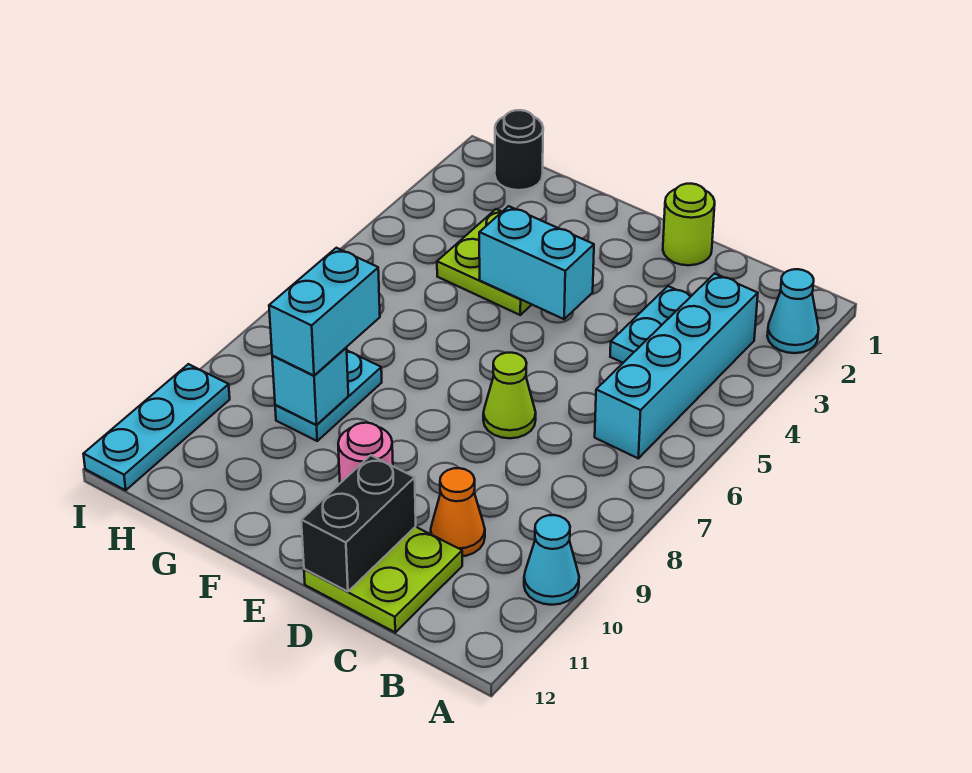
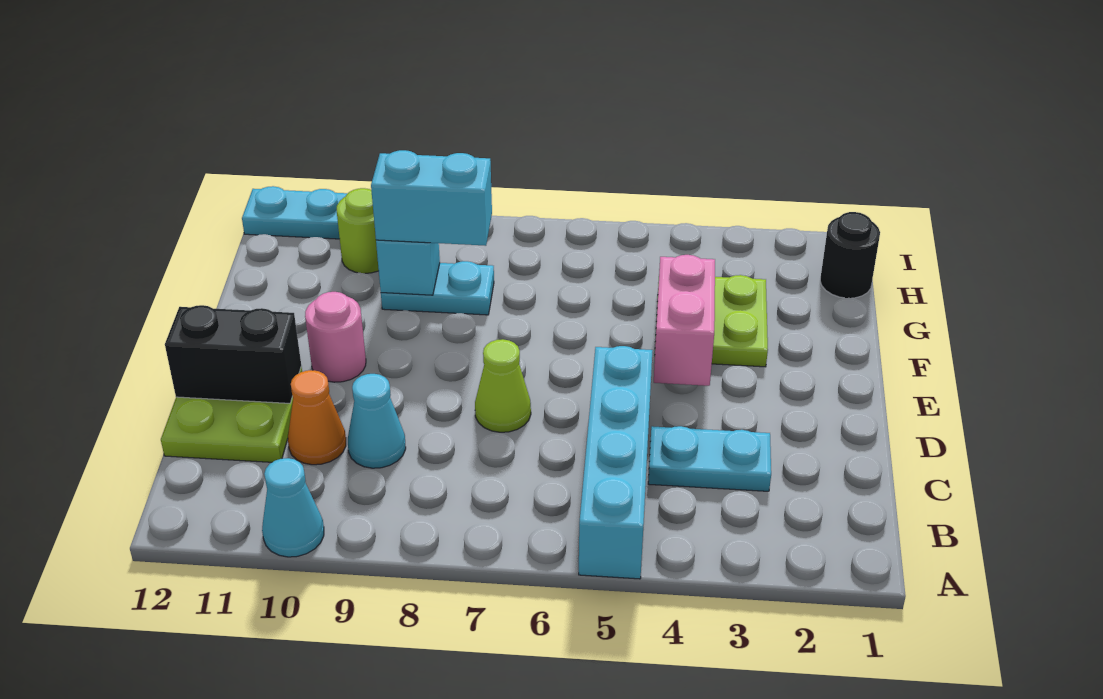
cyan cone A2 level 1 -> cyan cone C9 level 1
cyan brick B3:B6 level 1 -> cyan brick A5:D5 level 1
lime round brick D1 level 1 -> lime round brick H10 level 1
cyan brick E4:F4 level 2 -> pink brick E4:F4 level 2

